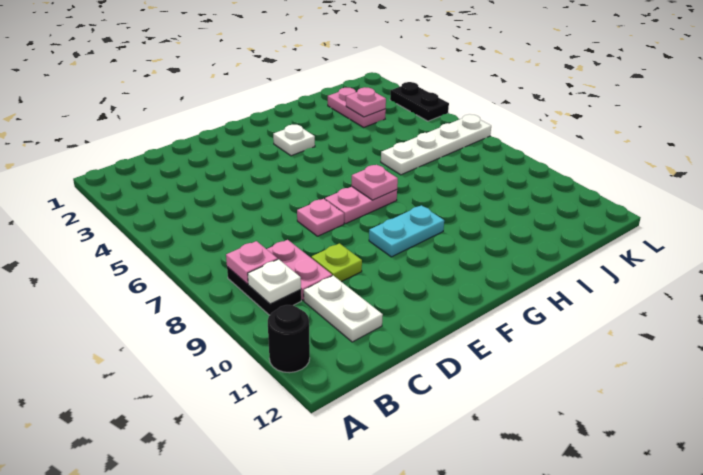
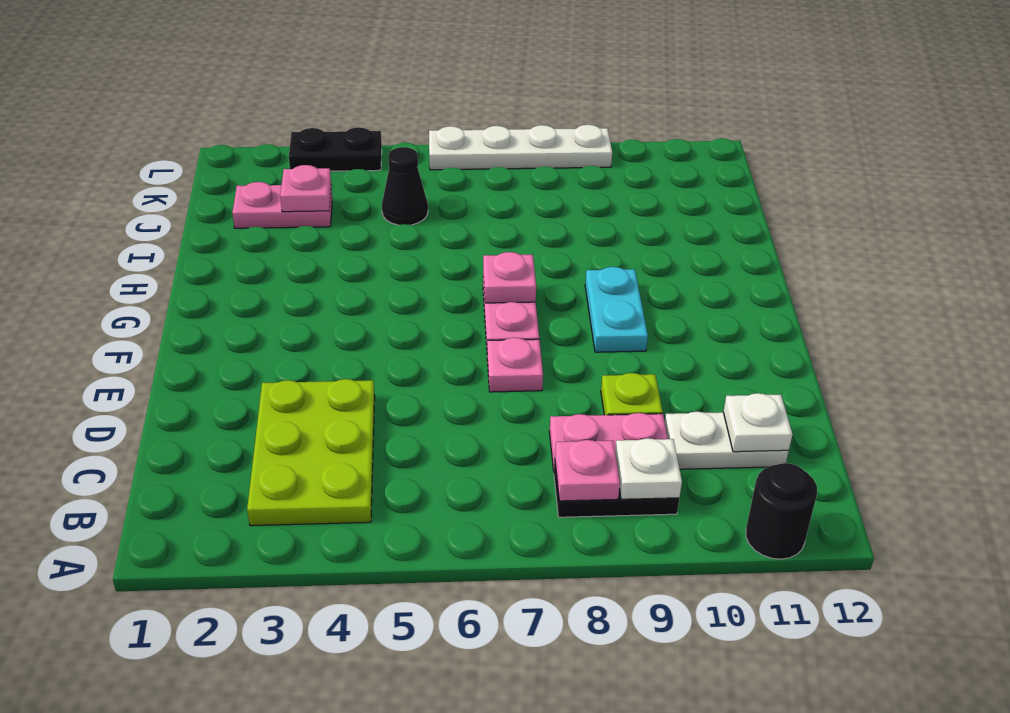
none -> lime plate B3:D4 level 1
white plate G3 level 1 -> white plate C11 level 2
white plate I6:L6 level 1 -> white plate L6:L9 level 1
none -> black cone J5 level 1

